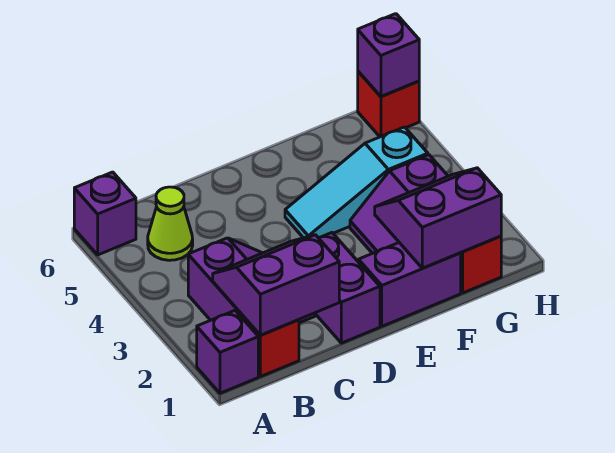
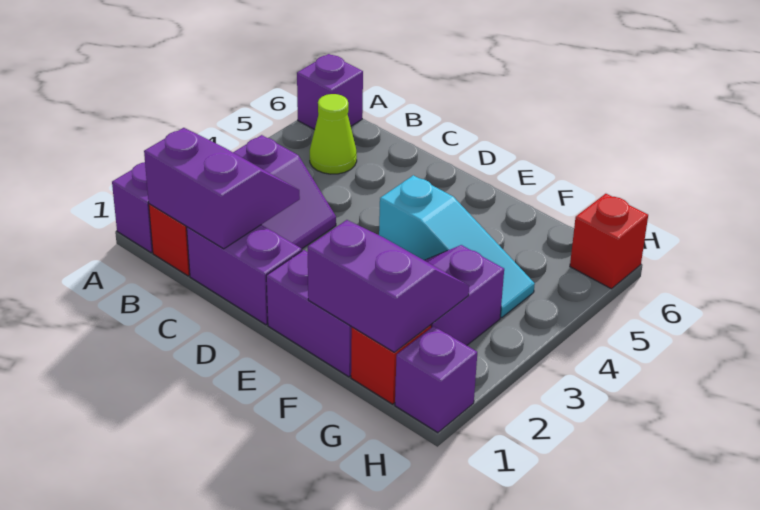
purple brick D1:D2 level 1 -> purple brick C1:D1 level 1
cyan slope E4:G4 level 1 top G -> cyan slope E4:G4 level 1 top E
purple brick H6 level 2 -> purple brick H1 level 1

